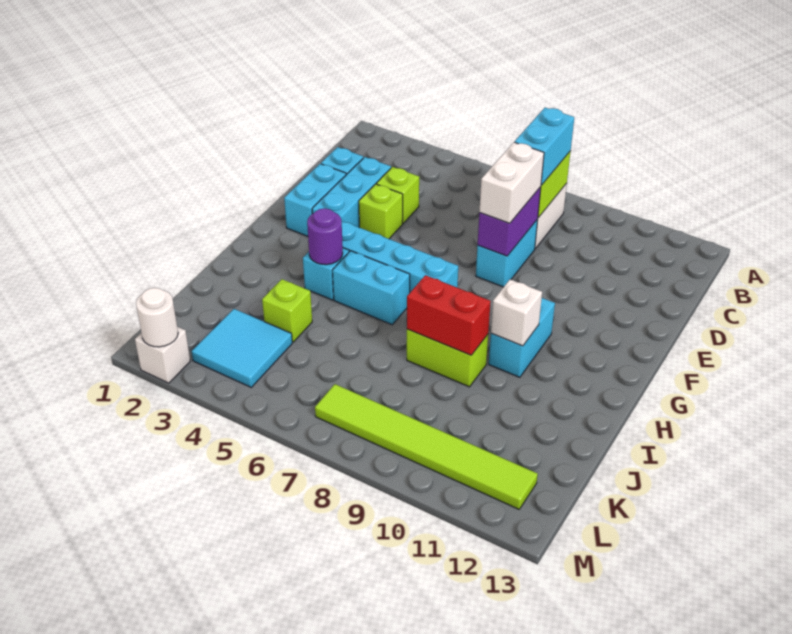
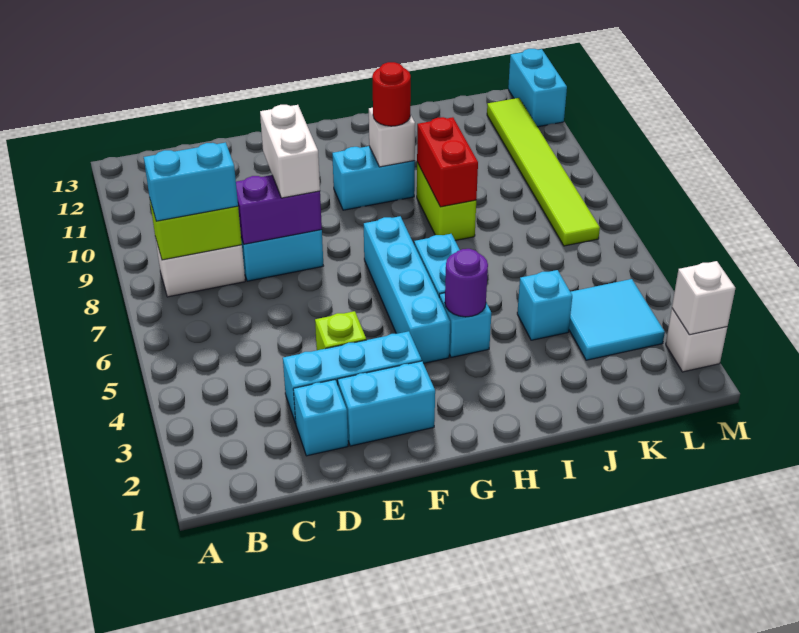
lime brick D4 level 1 -> none
white brick D8:E8 level 3 -> white brick E8:E9 level 3
none -> red round brick H10 level 3
lime brick J4 level 1 -> cyan brick J4 level 1
white round brick M2 level 2 -> white brick M2 level 2
none -> cyan brick M12:M13 level 1

